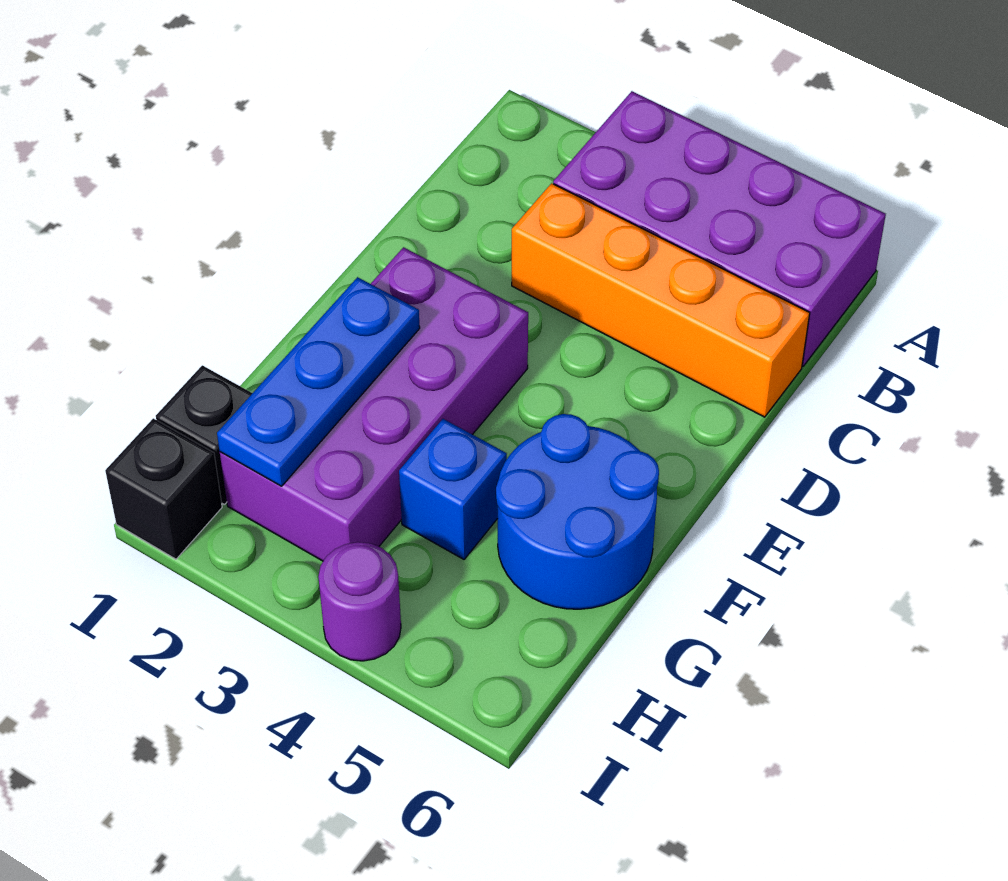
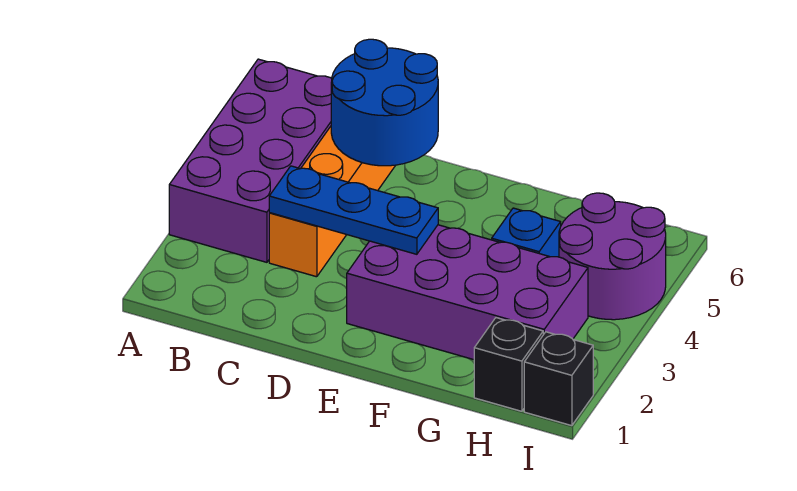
blue plate F2:H2 level 2 -> blue plate C3:E3 level 2
blue round brick F5:G6 level 1 -> blue round brick C5:D6 level 2
purple round brick I4 level 1 -> purple round brick H4:I5 level 1

